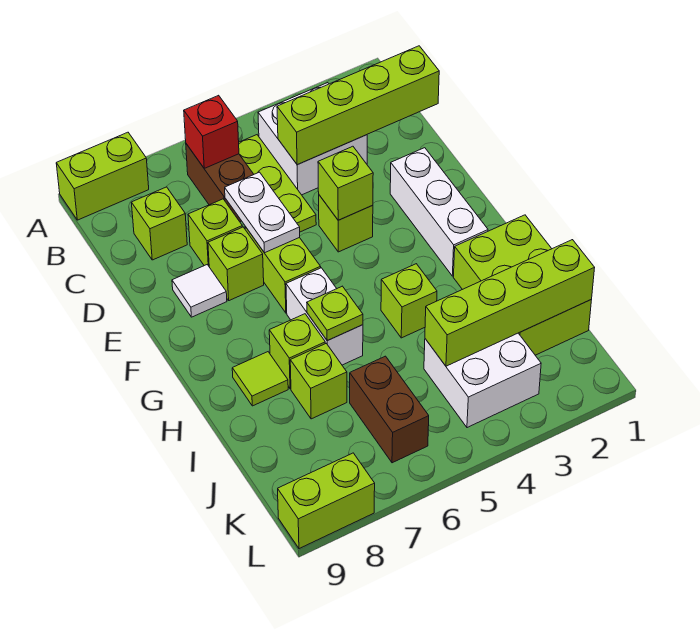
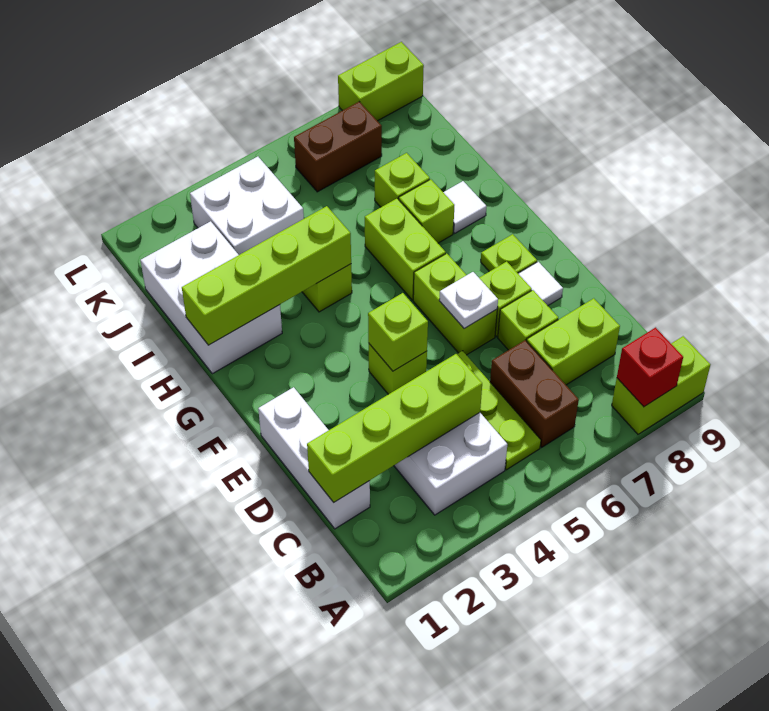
red brick B6 level 2 -> red brick A8 level 2
lime brick C8 level 1 -> lime brick C7:C8 level 1
white plate D6:E6 level 2 -> white plate E6 level 2
white brick E2:G2 level 1 -> white brick C1:E1 level 1
white brick G6:H6 level 1 -> lime brick G6:H6 level 1
lime brick H1:J2 level 1 -> white brick H1:J2 level 1
lime plate H6 level 2 -> lime plate F8 level 1
lime tile H8 level 1 -> white tile H8 level 1
lime brick J1:J4 level 2 -> lime brick H1:H4 level 2
brown brick J6:K6 level 1 -> brown brick K6:K7 level 1

